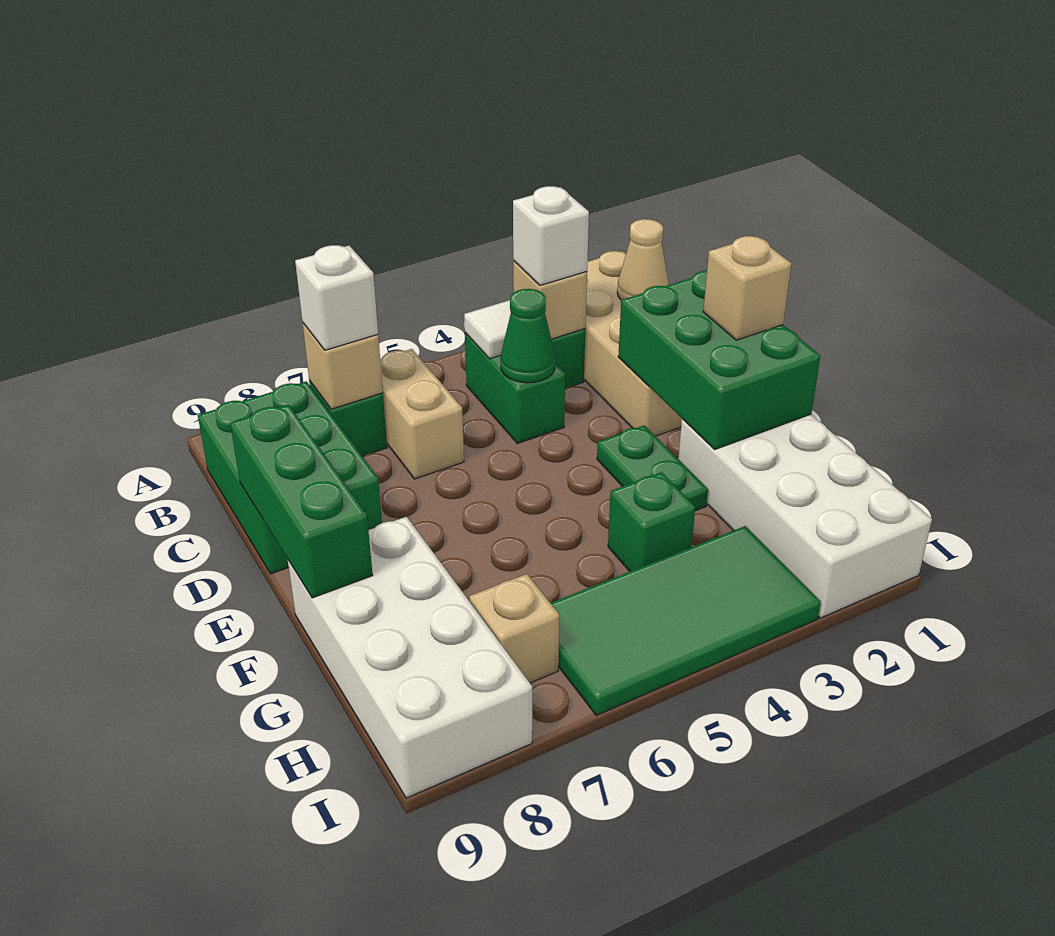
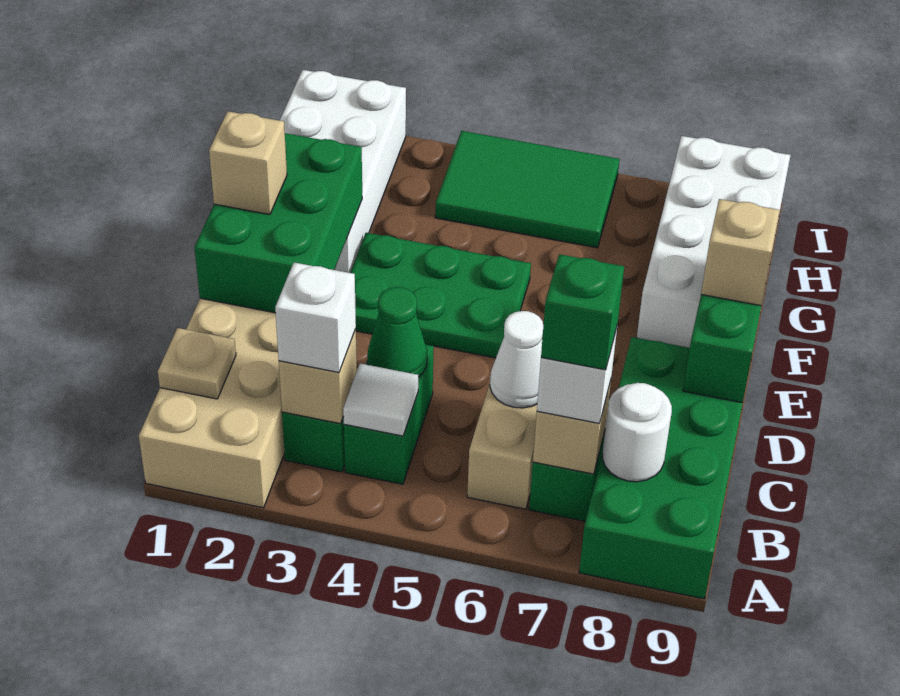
tan cone B1 level 2 -> tan plate B1 level 2
green brick B8:D9 level 1 -> green brick A8:D9 level 1
none -> white round brick B8 level 2
none -> white cone C6 level 2
green plate E3:F3 level 1 -> green plate E3:F5 level 1
green brick G4 level 1 -> green brick B7 level 4
green tile H3:I6 level 1 -> green tile H4:I6 level 1
tan brick H7 level 1 -> tan brick E9 level 3

